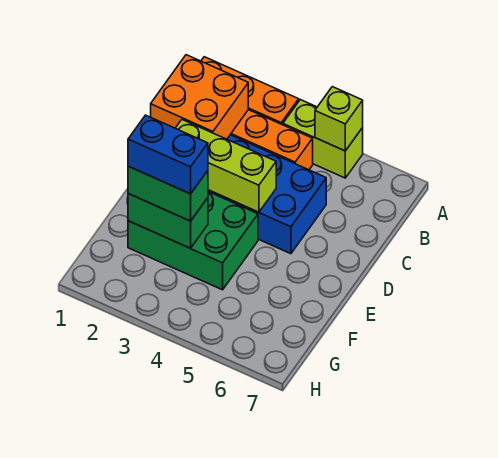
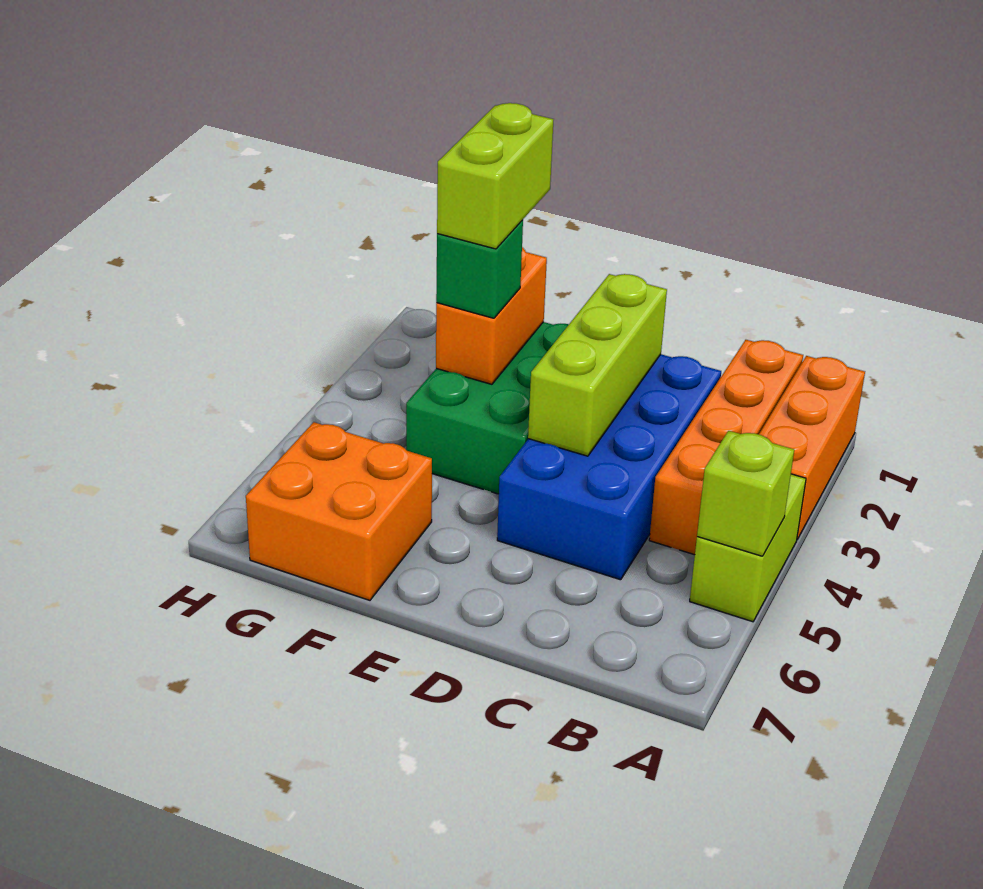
orange brick B1:C2 level 2 -> orange brick F6:G7 level 1
green brick F2:F3 level 2 -> orange brick F2:F3 level 2
green brick F2:F3 level 3 -> green brick F3 level 3
blue brick F2:F3 level 4 -> lime brick F2:F3 level 4

